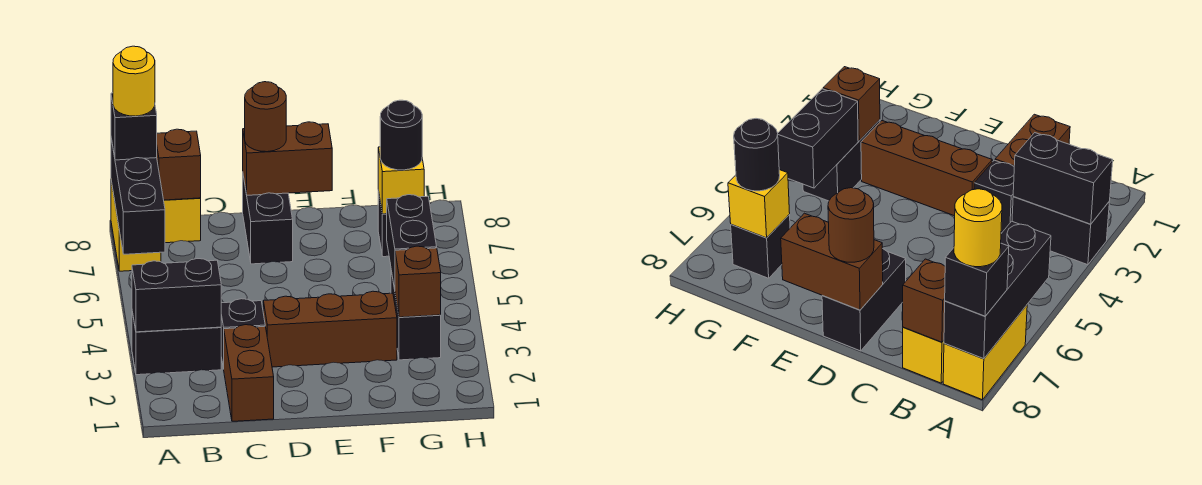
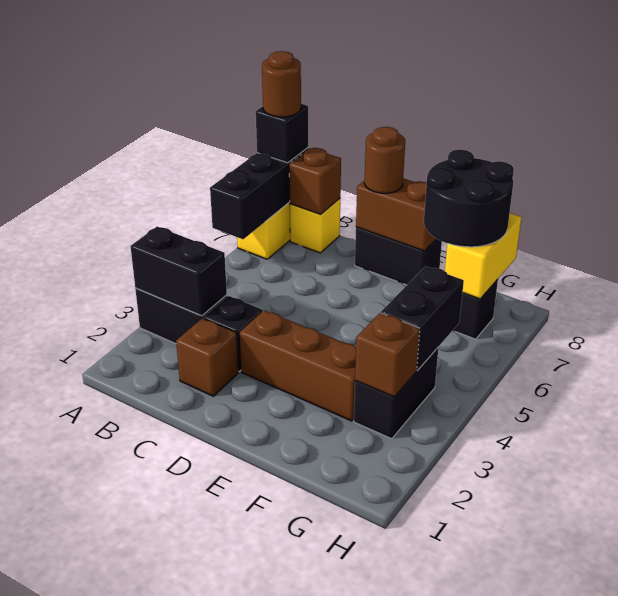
yellow round brick A8 level 4 -> brown round brick A8 level 4
brown brick C1:C2 level 1 -> brown brick C2 level 1
black brick D7:D8 level 1 -> black brick D8:E8 level 1
yellow brick G7 level 2 -> yellow brick G7:G8 level 2
black round brick G7 level 3 -> black round brick F7:G8 level 3

